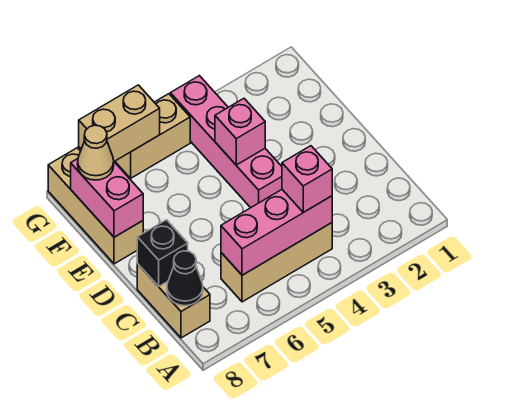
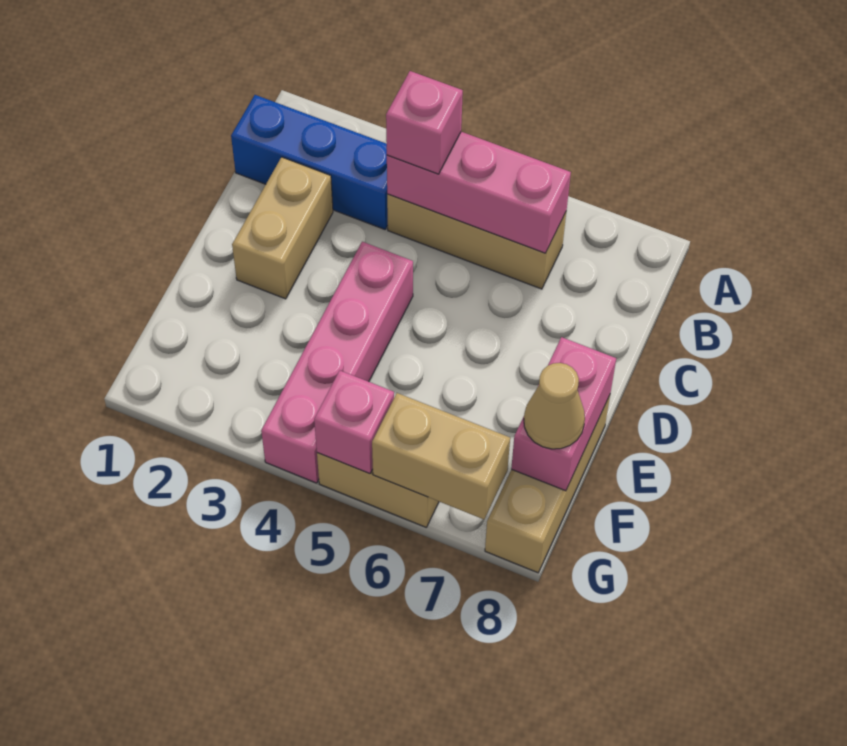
none -> blue brick B1:B3 level 1
tan brick B8:C8 level 1 -> tan brick C2:D2 level 1
black cone B8 level 2 -> none
black brick C8 level 2 -> none
pink brick E4 level 2 -> pink brick G5 level 2

